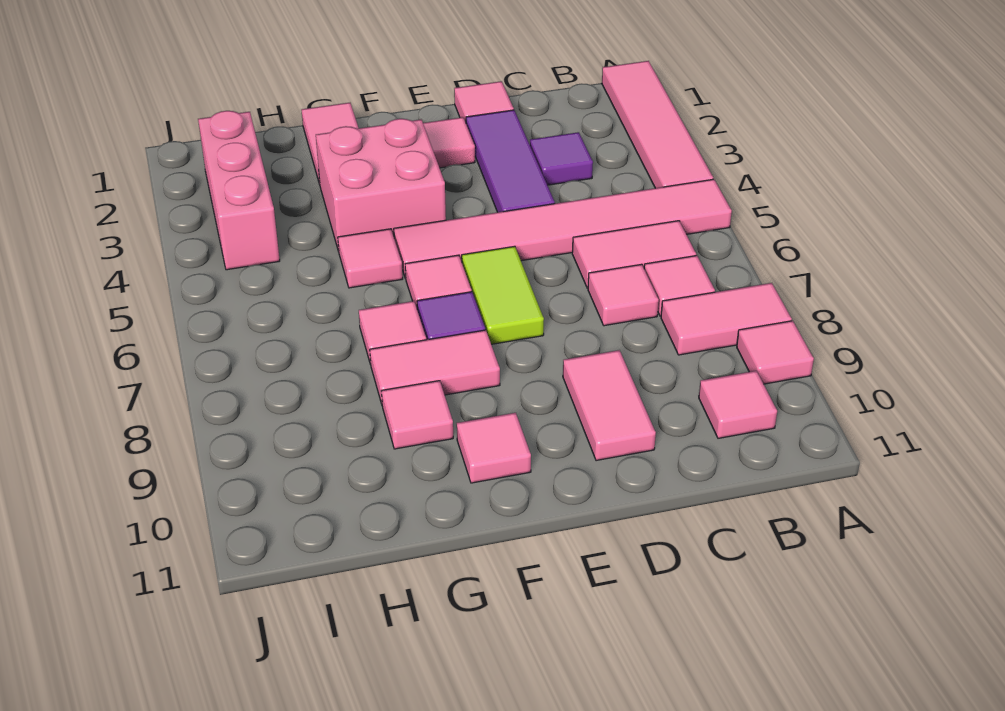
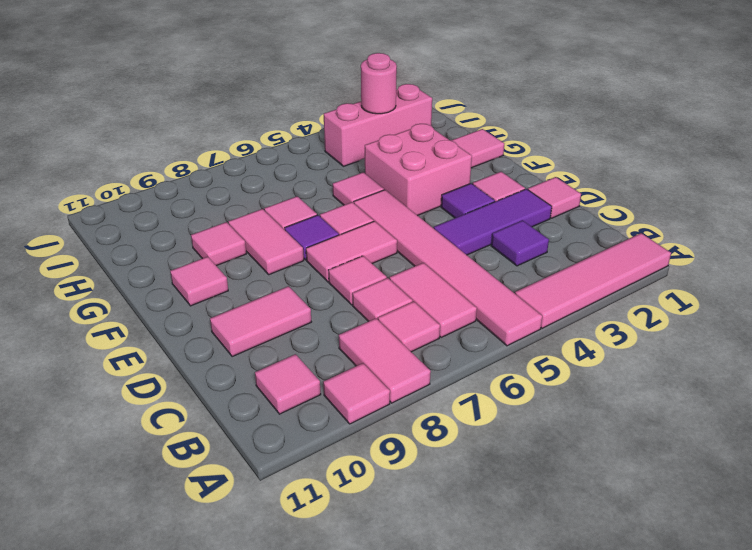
none -> pink tile D7 level 1
none -> purple tile E3 level 1
lime tile E6:E7 level 1 -> pink tile E6:E7 level 1
none -> pink round brick I3 level 2

